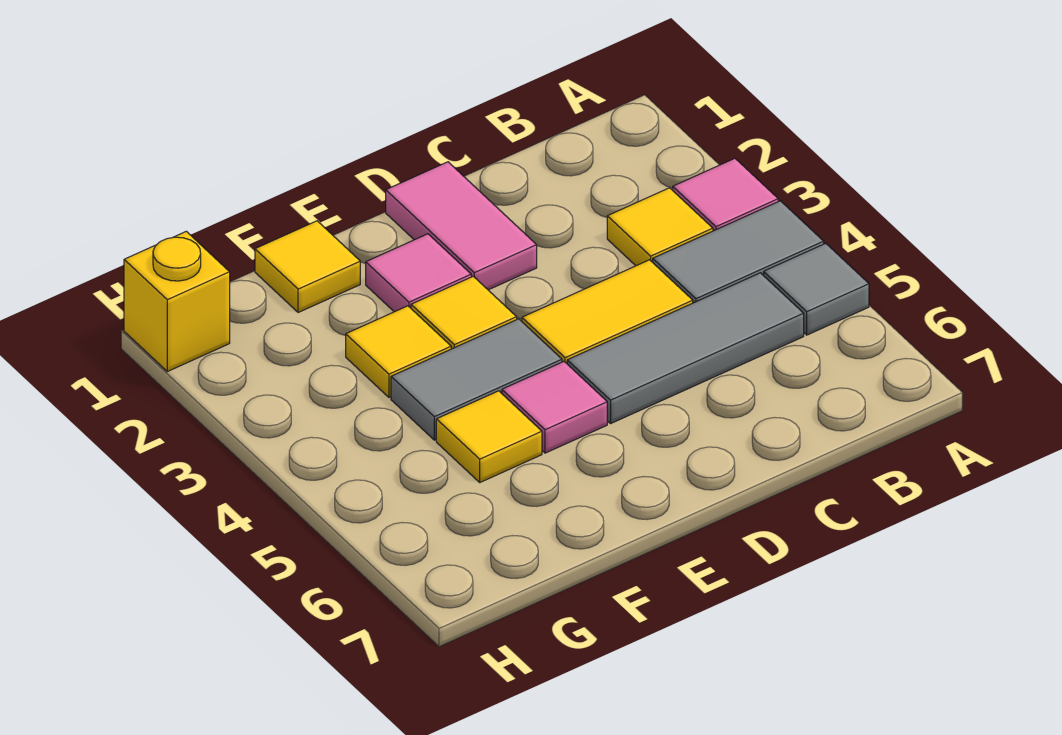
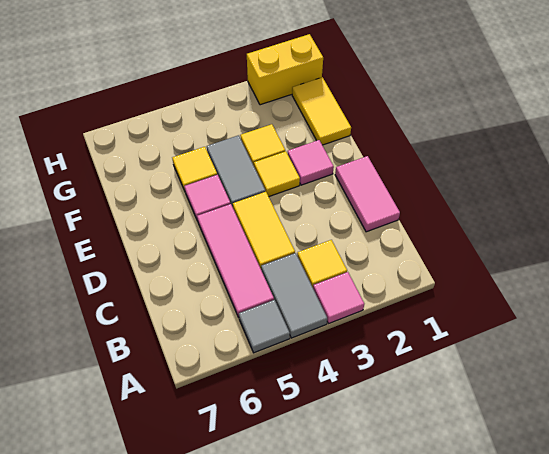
grey tile B5:D5 level 1 -> pink tile B5:D5 level 1
pink tile D1:D2 level 1 -> pink tile C1:D1 level 1
yellow tile F1 level 1 -> yellow tile F1:G1 level 1
yellow brick H1 level 1 -> yellow brick H1:H2 level 1

